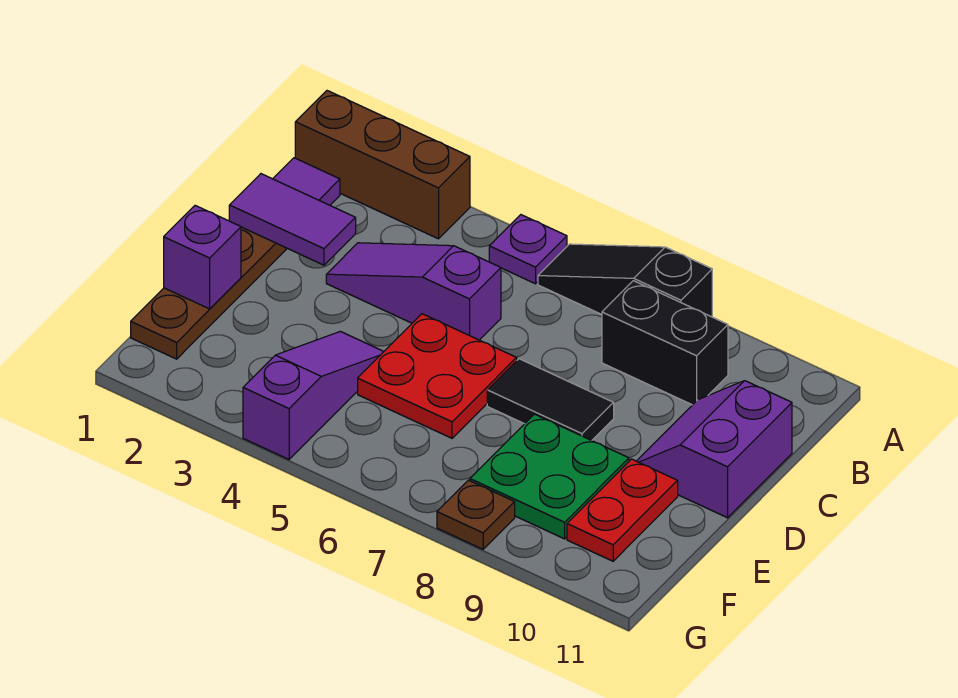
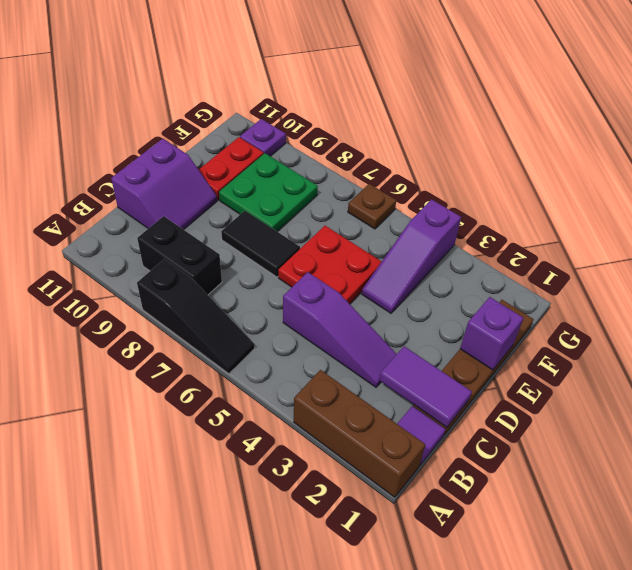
purple plate A5 level 1 -> purple plate G10 level 1
brown plate G8 level 1 -> brown plate G6 level 1

